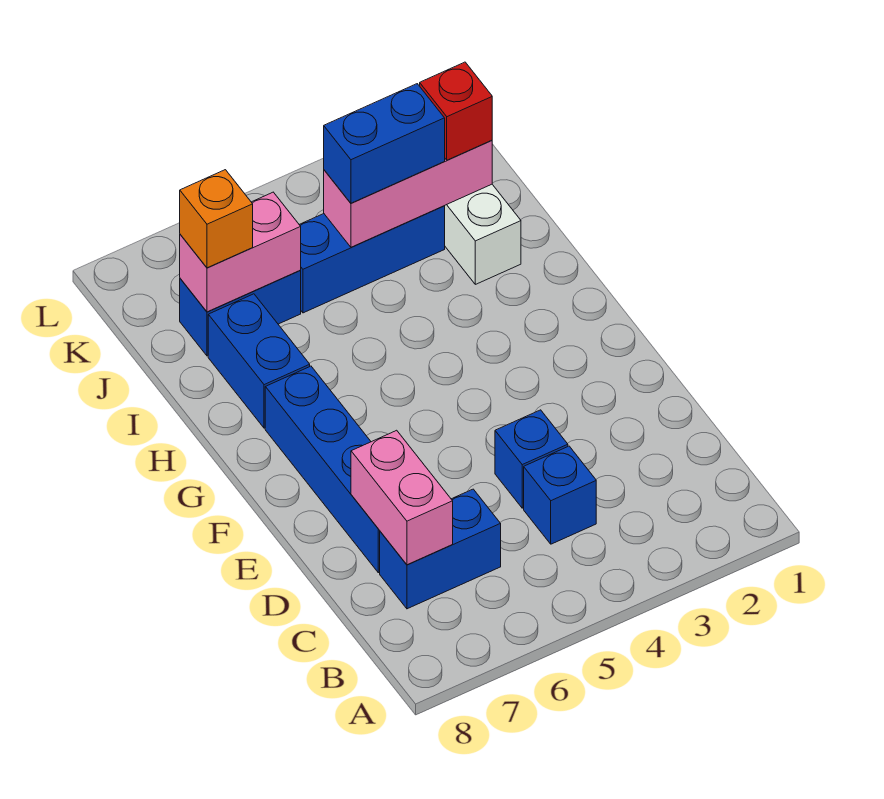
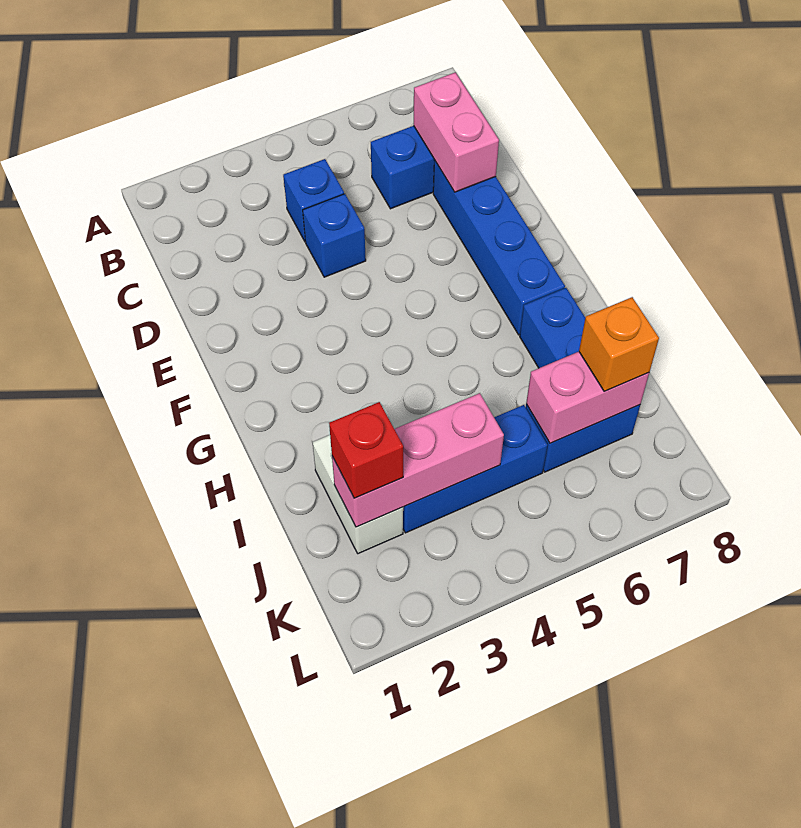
blue brick J3:J4 level 3 -> none

